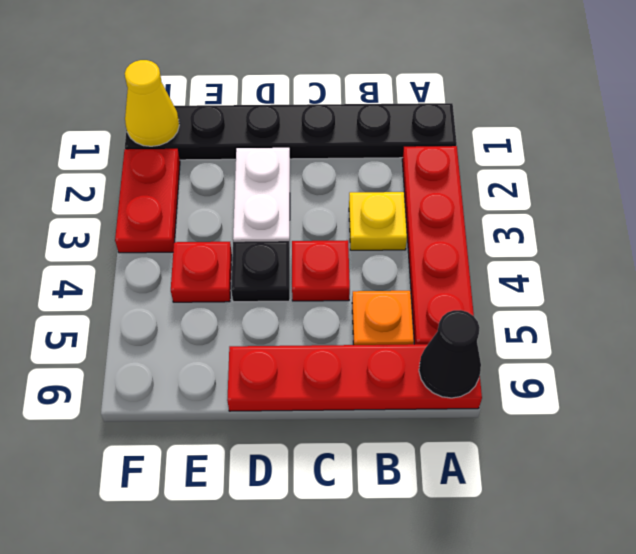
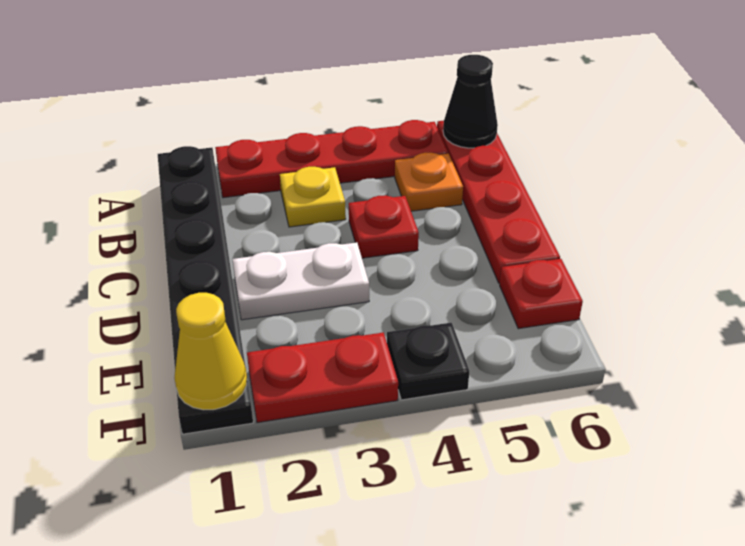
black plate D4 level 1 -> black plate F4 level 1
red plate E4 level 1 -> red plate E6 level 1

